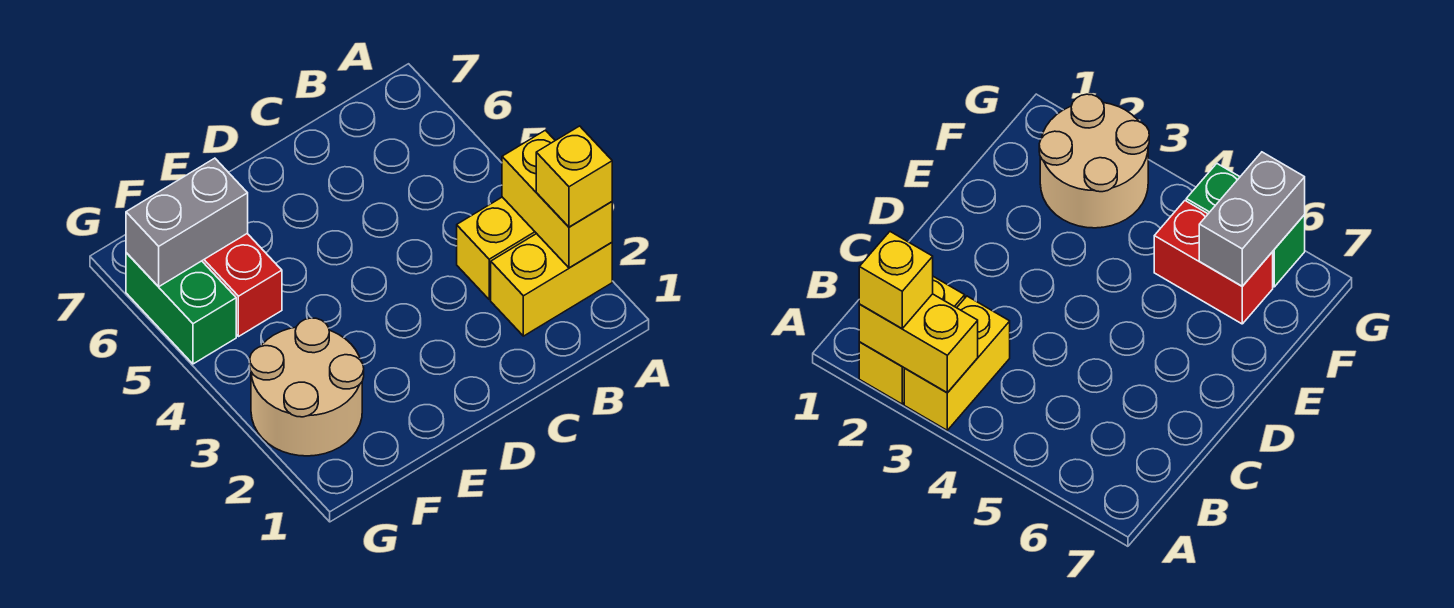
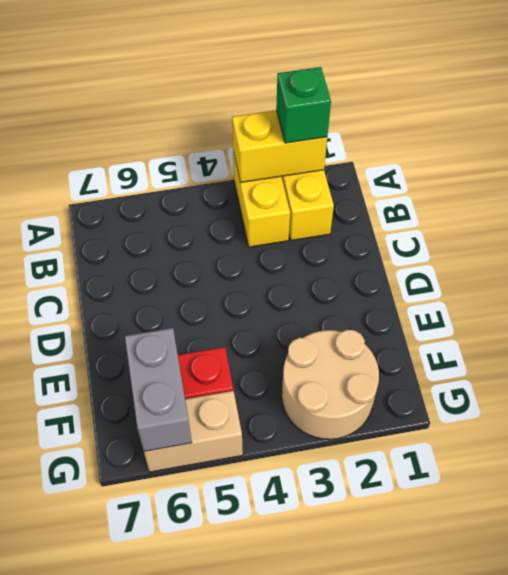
yellow brick A2 level 3 -> green brick A2 level 3
green brick G5:G6 level 1 -> tan brick G5:G6 level 1

